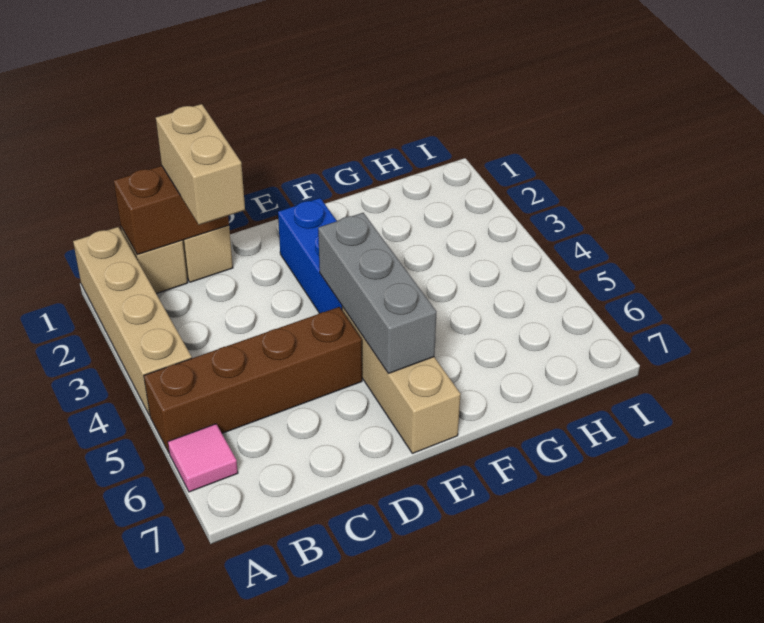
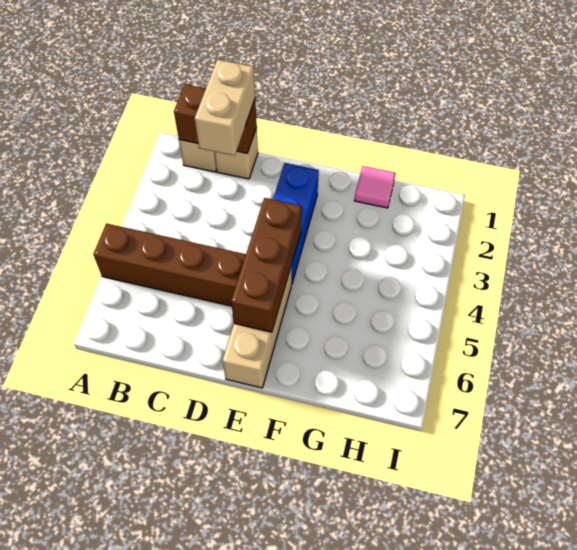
tan brick A1:A4 level 1 -> none
pink tile A6 level 1 -> pink tile G1 level 1
grey brick E4:E6 level 2 -> brown brick E4:E6 level 2

